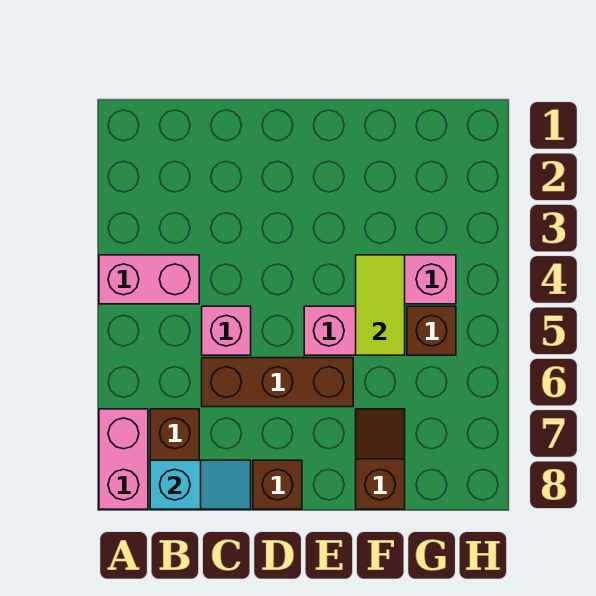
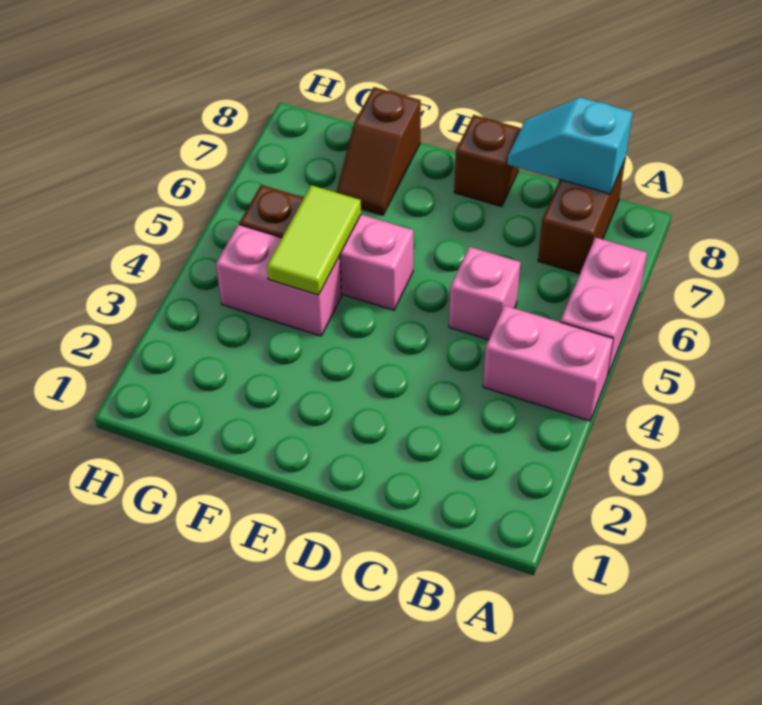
pink brick A7:A8 level 1 -> pink brick A5:A6 level 1
brown brick C6:E6 level 1 -> none

